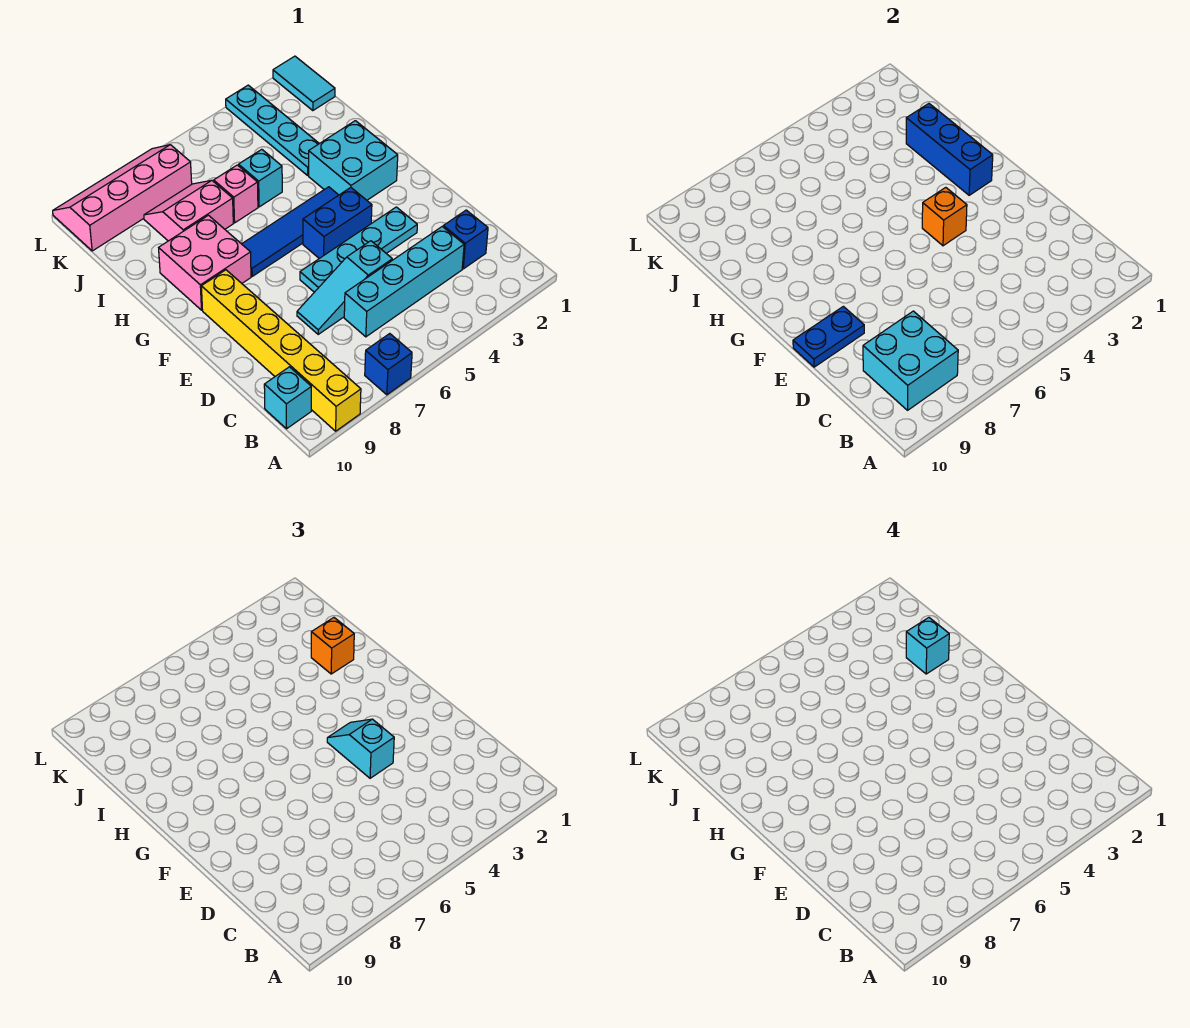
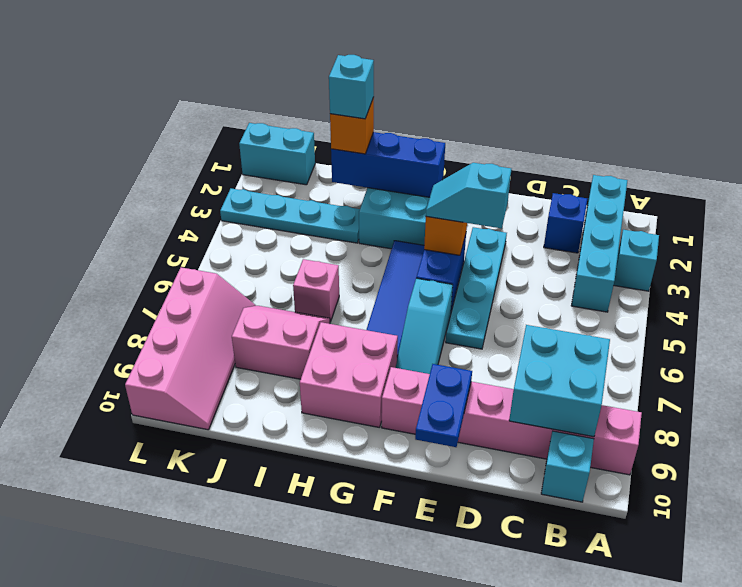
blue brick A7 level 1 -> none
yellow brick A9:F9 level 1 -> pink brick A9:F9 level 1
cyan brick C3:C6 level 1 -> cyan brick B1:B4 level 1
cyan slope D5:D7 level 1 top 5 -> cyan slope F6:F8 level 1 top 6
cyan brick I5 level 1 -> cyan brick A3 level 1
pink slope I7:J8 level 1 top I -> pink slope I7:J8 level 1 top 8
cyan tile K1:L1 level 1 -> cyan brick K1:L1 level 1
pink slope K7:L10 level 1 top K -> pink slope K7:L10 level 1 top L

